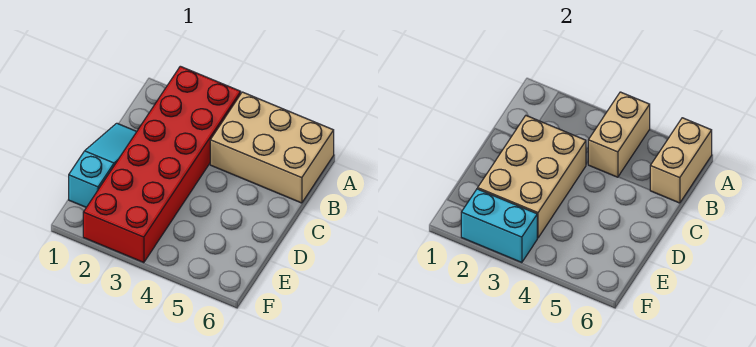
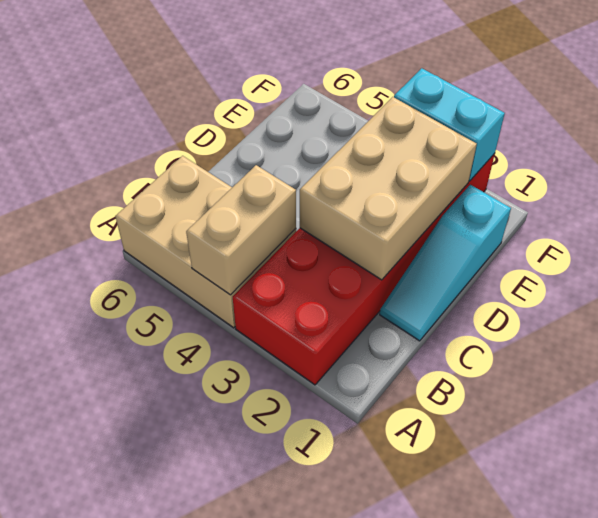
tan brick A6:B6 level 2 -> none

